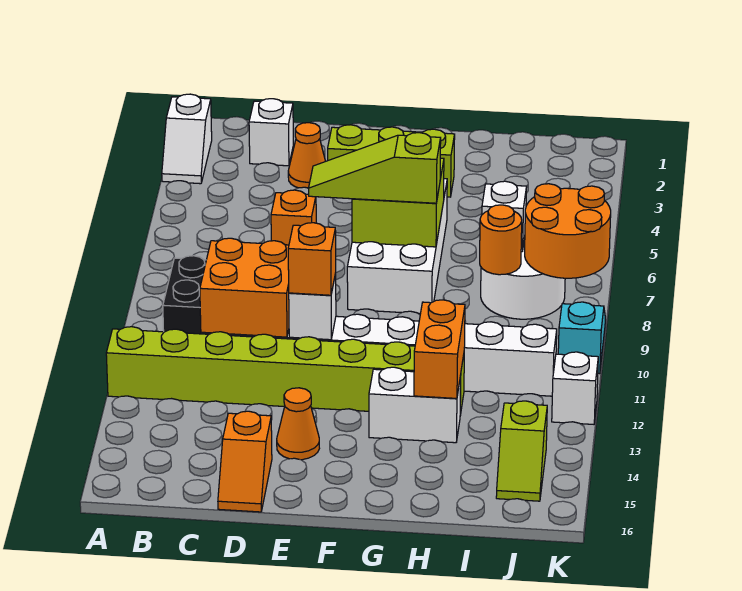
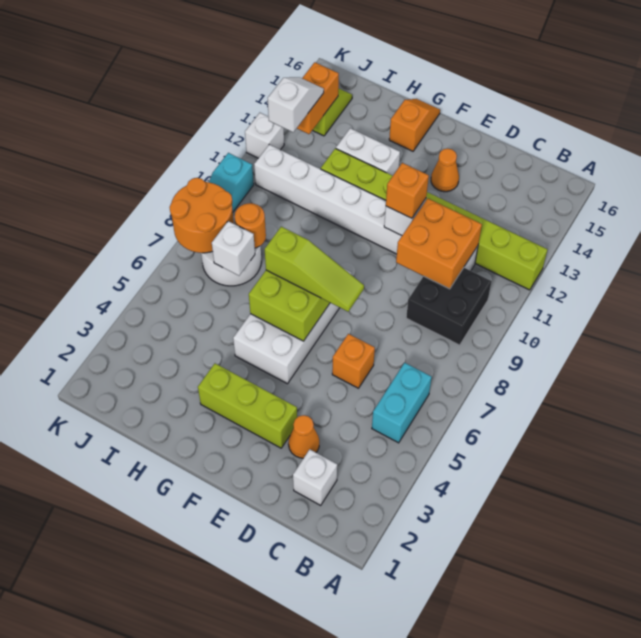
white slope A2:A3 level 1 top 2 -> white slope J12:J13 level 3 top 12
none -> cyan brick B5:B6 level 1
orange slope D15:D16 level 1 top 15 -> orange slope G15:G16 level 1 top 15
orange brick H12:H13 level 2 -> orange brick J13:J14 level 2

